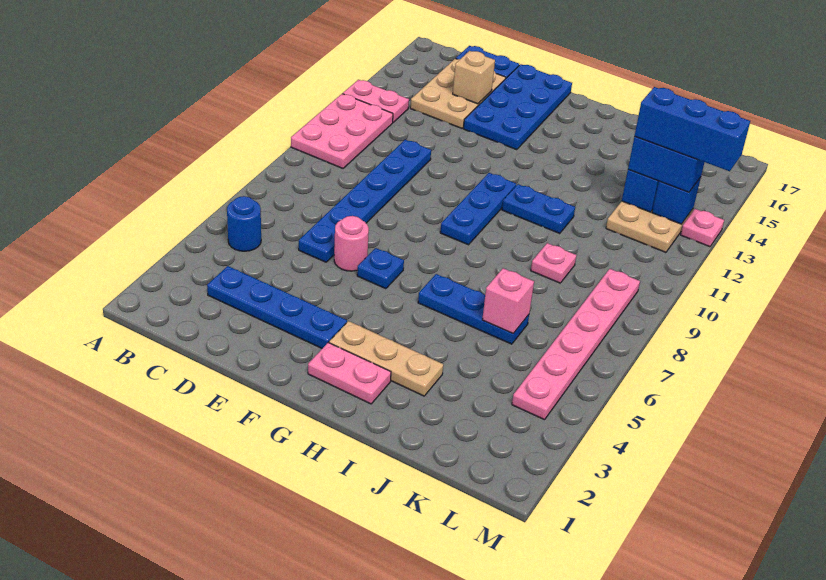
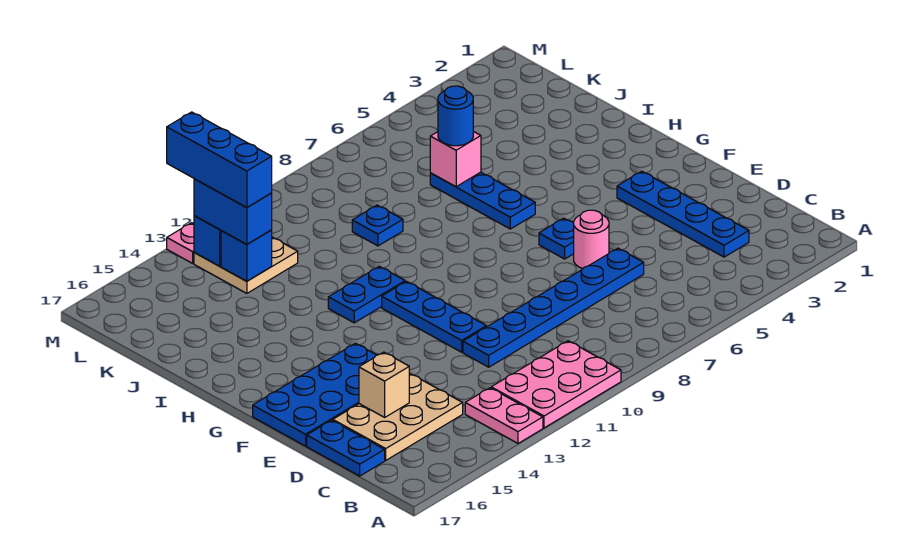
blue round brick B5 level 1 -> blue round brick J6 level 3
pink plate G2:H2 level 1 -> none
tan plate G3:I3 level 1 -> none
blue plate G9:G11 level 1 -> blue plate E11:G11 level 1
blue plate H11:I11 level 1 -> blue plate H11:H12 level 1
pink plate J9 level 1 -> blue plate J9 level 1
pink plate L4:L9 level 1 -> none

